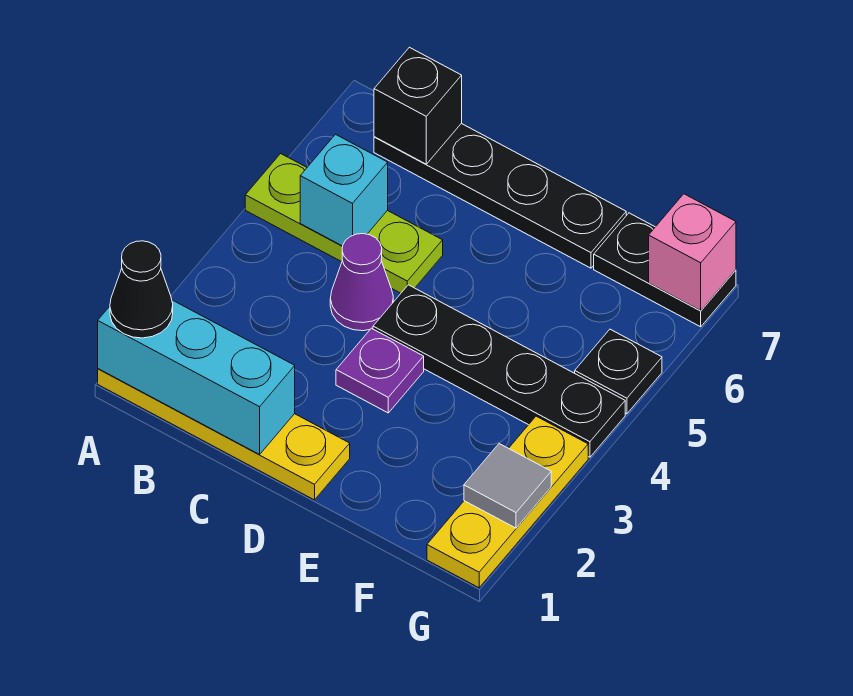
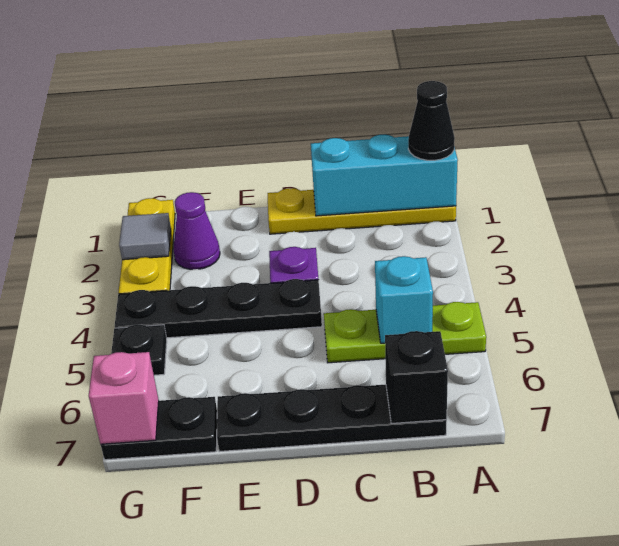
purple cone C4 level 1 -> purple cone F2 level 1

